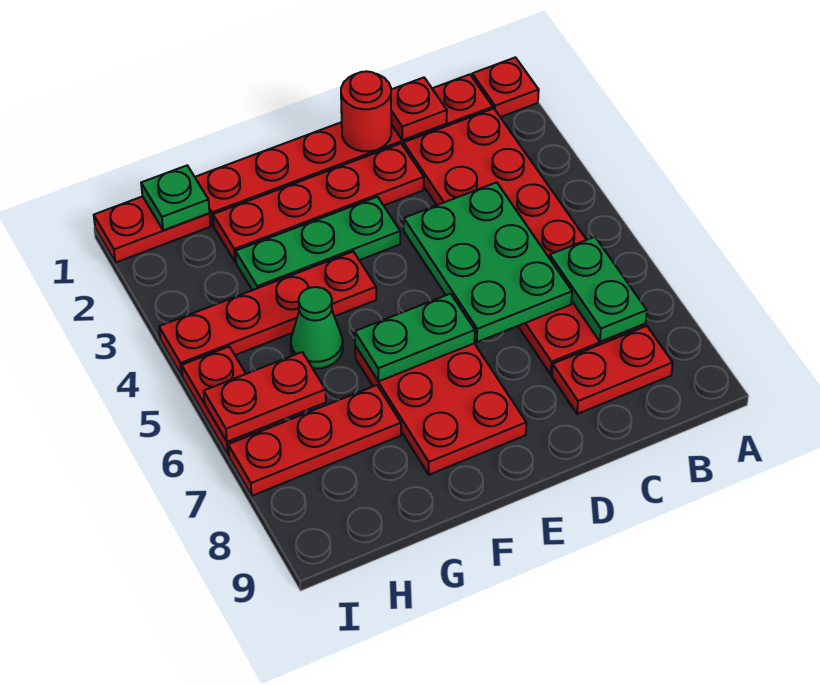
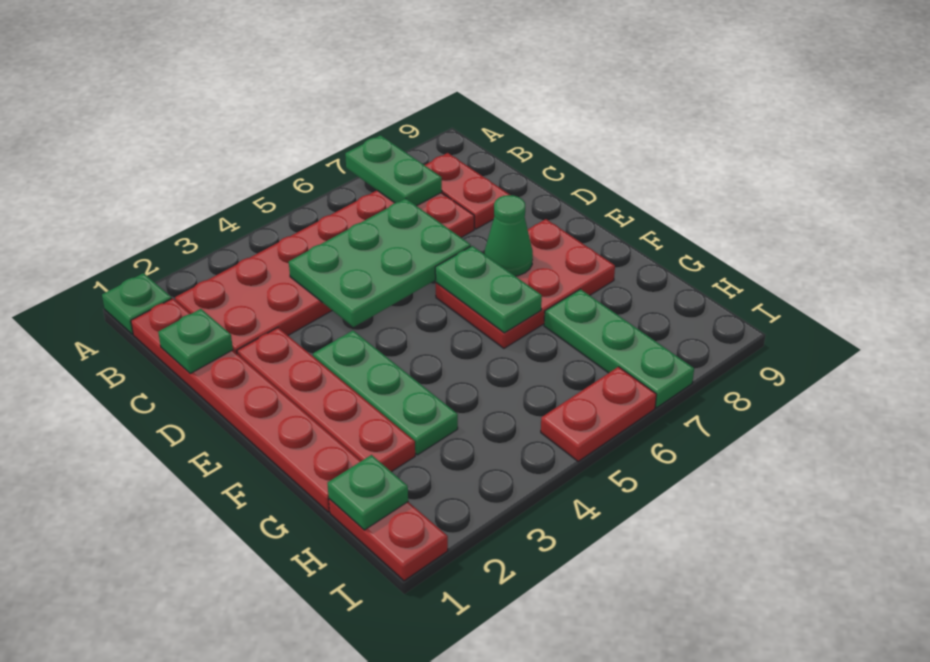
red plate A1 level 1 -> green plate A1 level 1
green plate B6:B7 level 2 -> green plate A7:B7 level 2
red plate C1 level 2 -> green plate C1 level 2
red round brick D1 level 2 -> none
red plate F4:I4 level 1 -> none
green cone G5 level 1 -> green cone E7 level 2
red plate G7:I7 level 1 -> green plate G7:I7 level 1
red plate H6:I6 level 2 -> none

